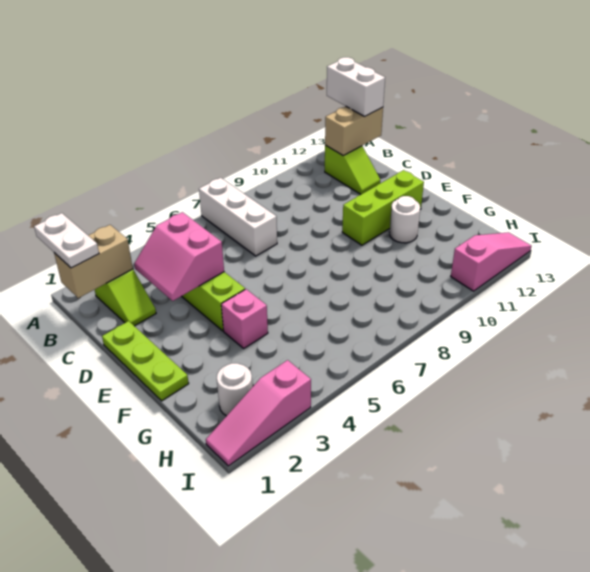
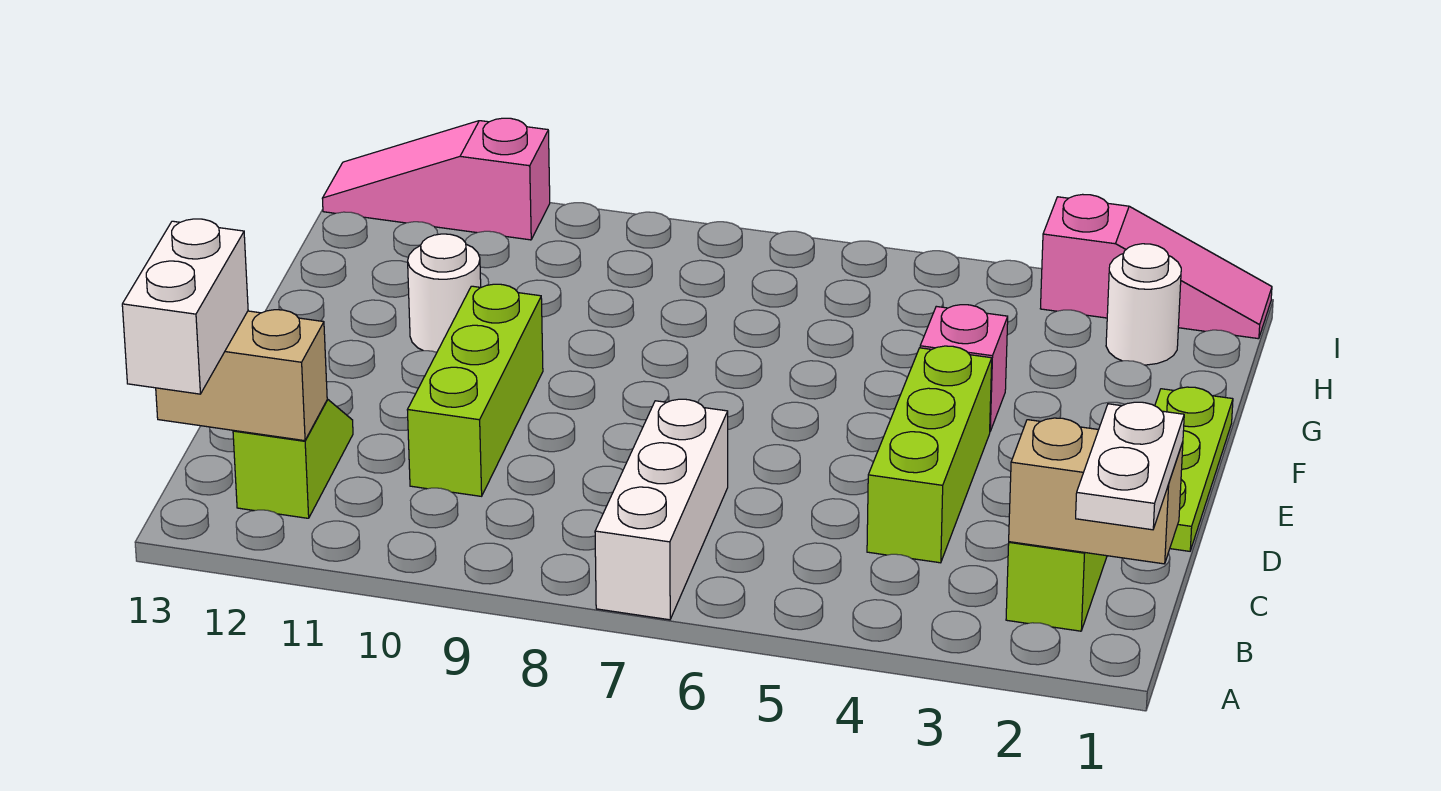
pink slope C3:D4 level 2 top 4 -> none
lime brick E10:E12 level 1 -> lime brick C10:E10 level 1

